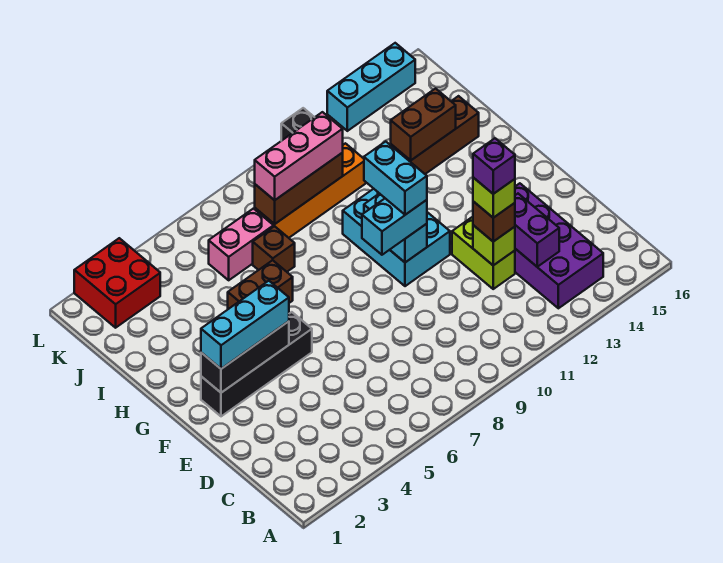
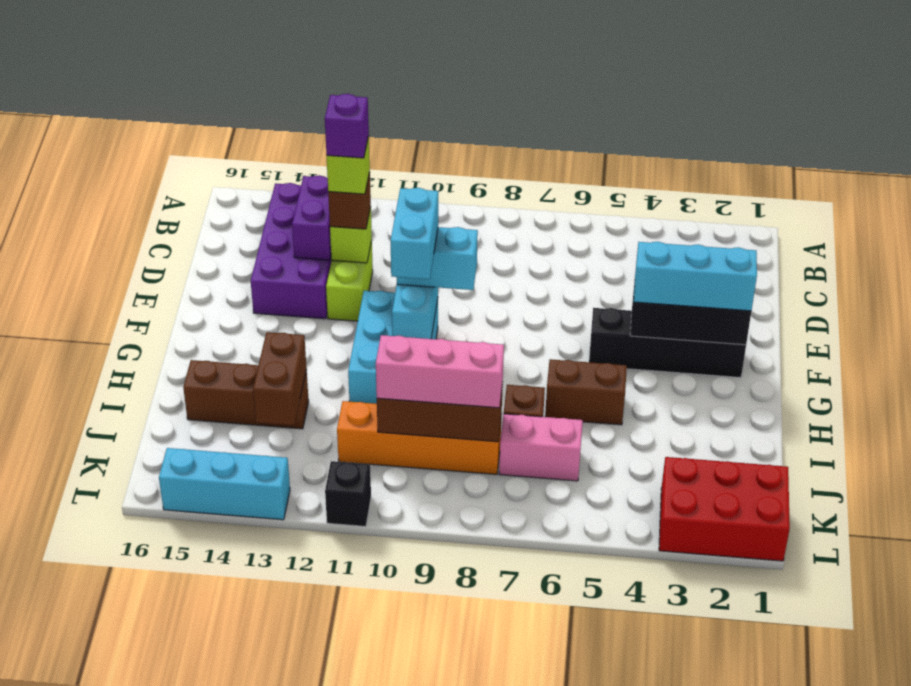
brown brick I13:I14 level 2 -> brown brick I13:J13 level 2
red brick K2:L3 level 1 -> red brick K1:L3 level 1

